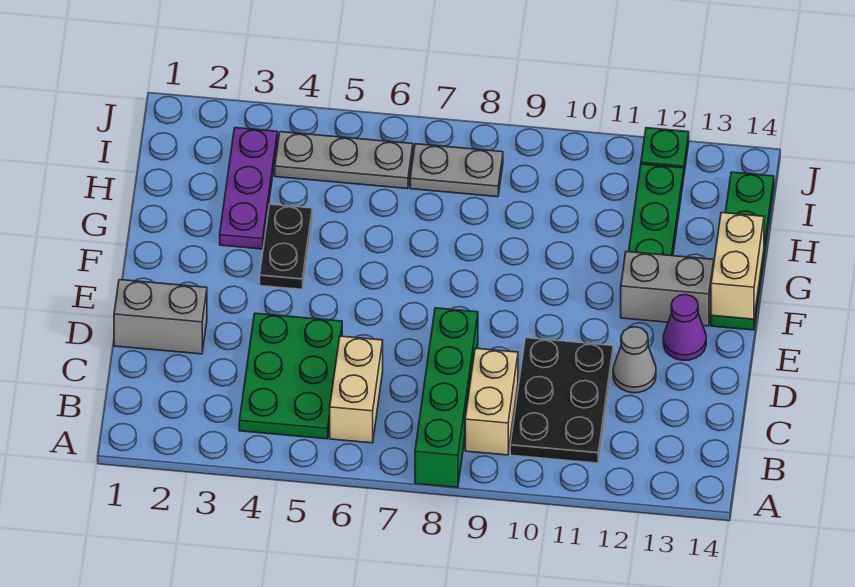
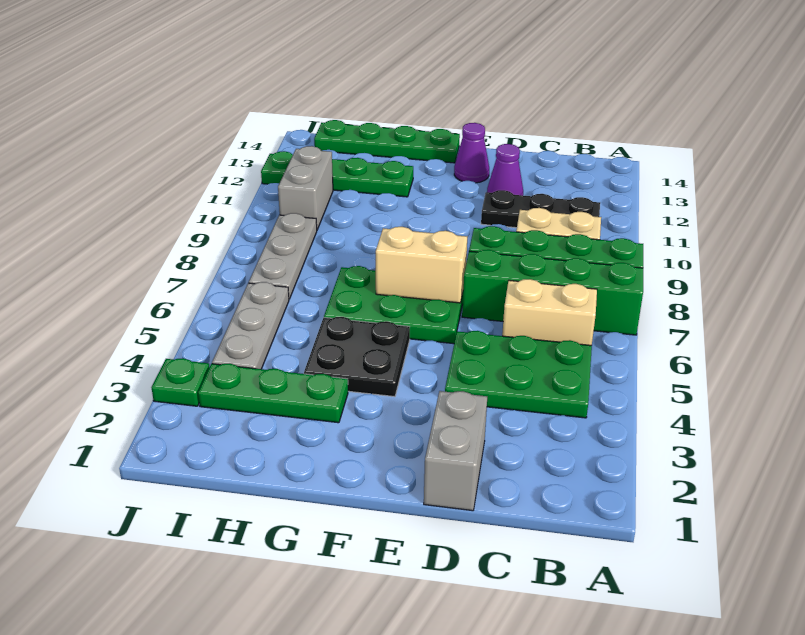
none -> green brick A7:D7 level 1
black plate B10:D11 level 1 -> black plate B11:D11 level 1
grey cone D12 level 1 -> purple cone D12 level 1
none -> green plate E6:G7 level 1
black plate F4:G4 level 1 -> black plate F4:G5 level 1
grey brick F12:F13 level 1 -> grey brick I10:I11 level 1
tan brick F14:G14 level 2 -> tan brick E7:F7 level 2
purple plate G3:I3 level 1 -> green plate G3:I3 level 1
grey plate I7:I8 level 1 -> grey plate I7:I9 level 1
none -> green plate J3 level 1

